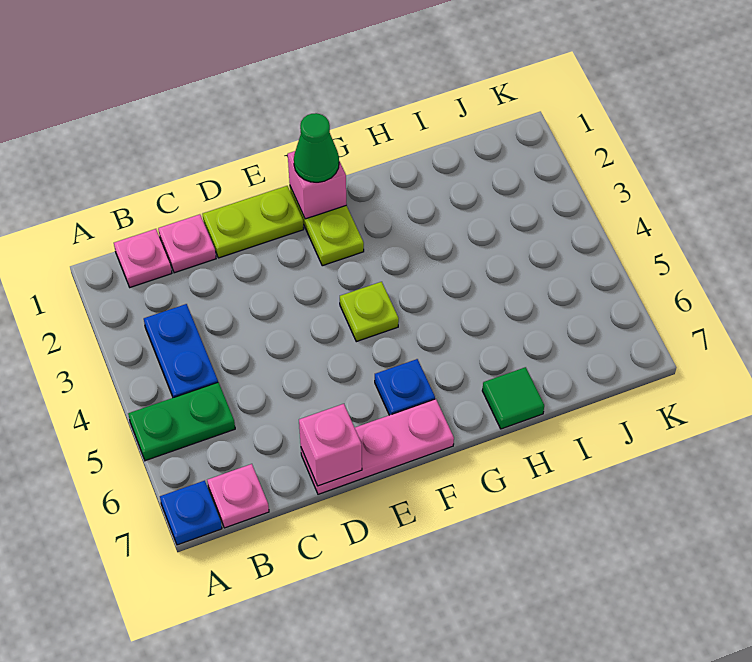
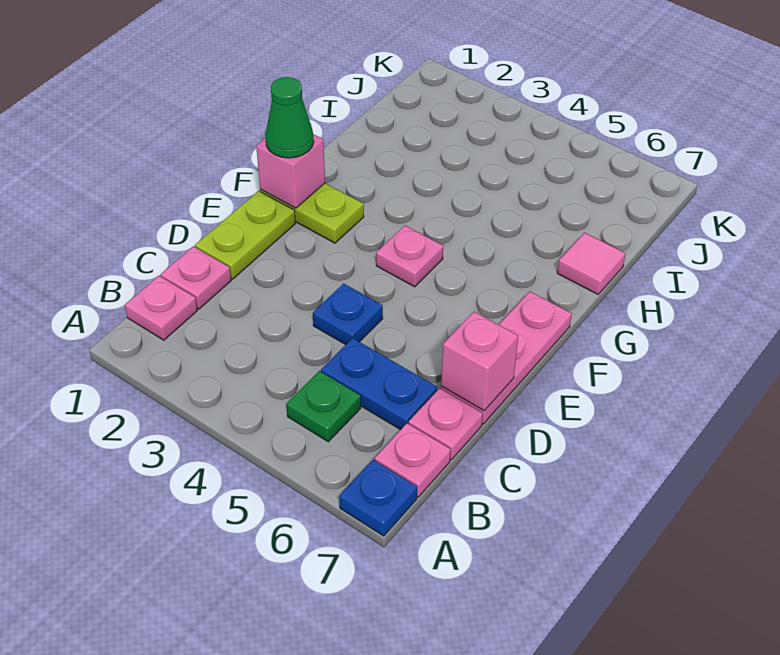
green plate A5:B5 level 1 -> green plate B5 level 1
blue plate B3:B4 level 1 -> blue plate C5:C6 level 1
none -> pink plate C7 level 1
lime plate F4 level 1 -> pink plate F4 level 1
blue plate F6 level 1 -> blue plate D4 level 1
green tile H7 level 1 -> pink tile H7 level 1

